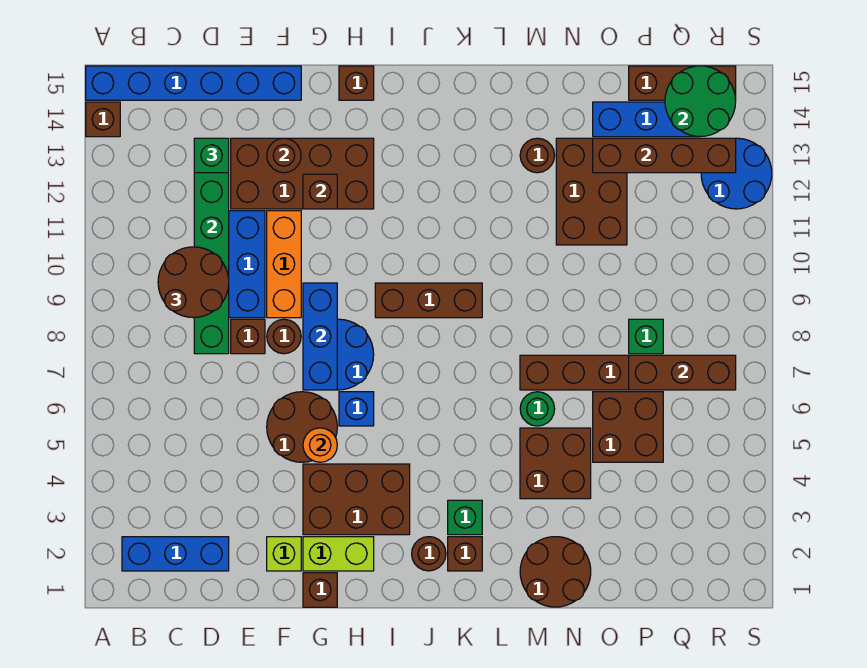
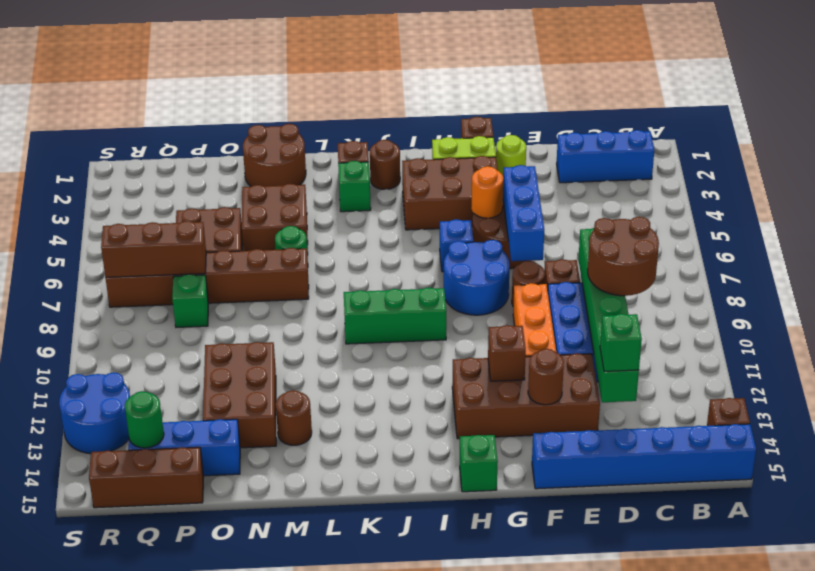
lime brick F2 level 1 -> lime round brick F2 level 1
blue brick G7:G9 level 2 -> blue brick F5:F7 level 2
brown brick H15 level 1 -> green brick H15 level 1
brown brick I9:K9 level 1 -> green brick I9:K9 level 1
brown brick O13:R13 level 2 -> none
green round brick Q14:R15 level 2 -> green round brick Q14 level 2

